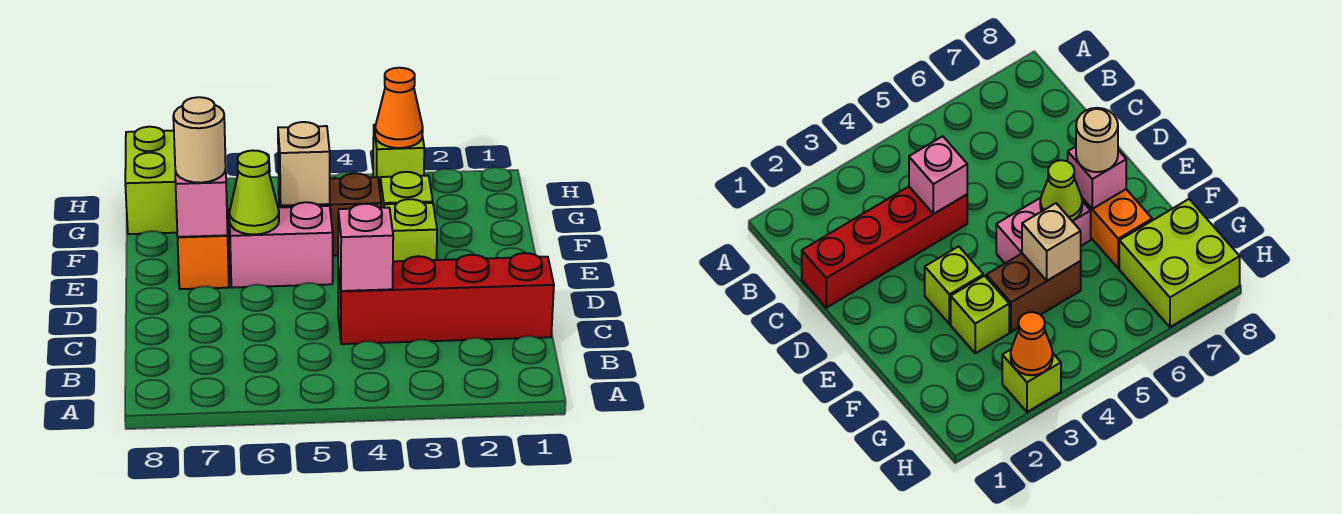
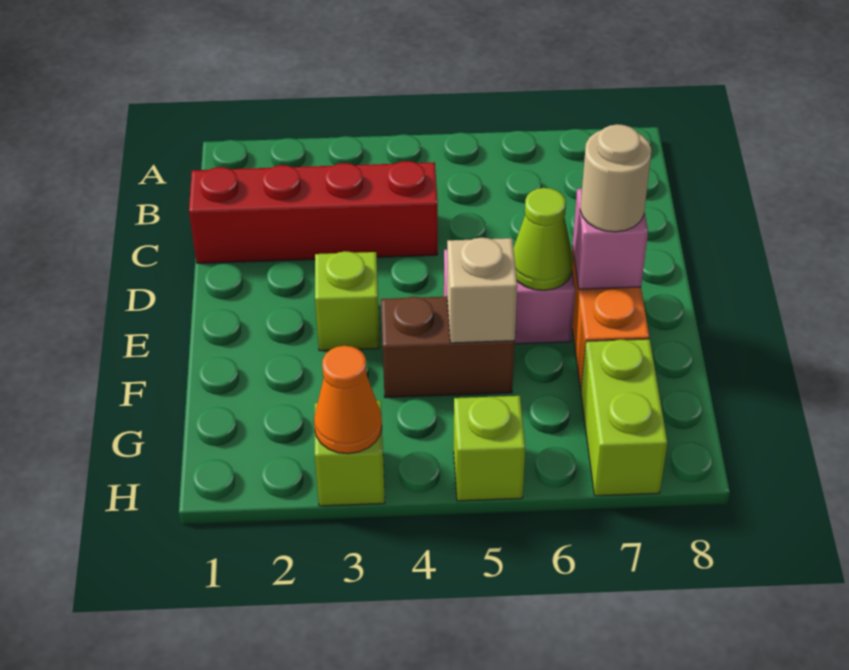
pink brick C4 level 2 -> none
lime brick F3 level 1 -> lime brick H5 level 1
lime brick G7:H8 level 1 -> lime brick G7:H7 level 1

